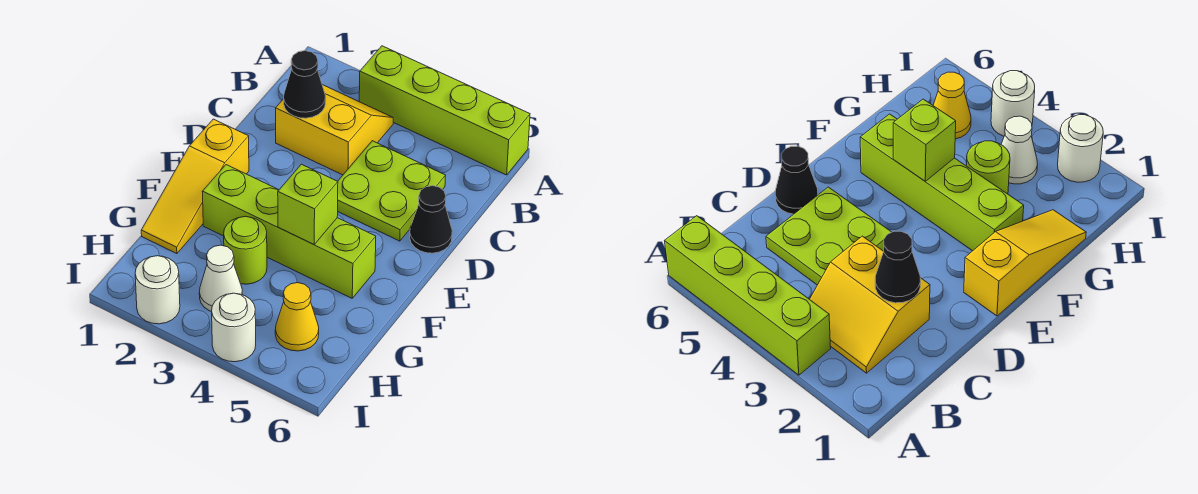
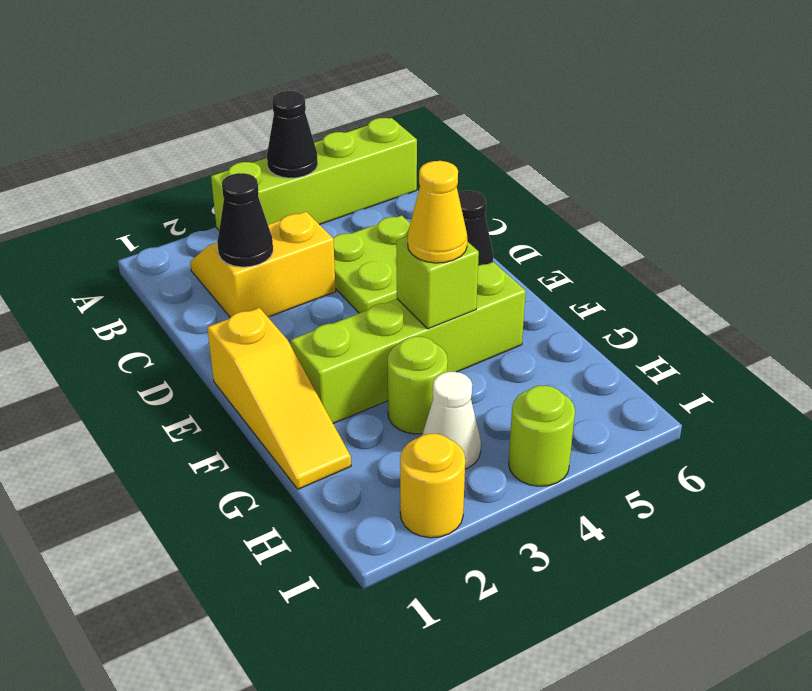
none -> black cone A4 level 2
yellow cone H5 level 1 -> yellow cone F4 level 3
white round brick I2 level 1 -> yellow round brick I2 level 1
white round brick I4 level 1 -> lime round brick I4 level 1

